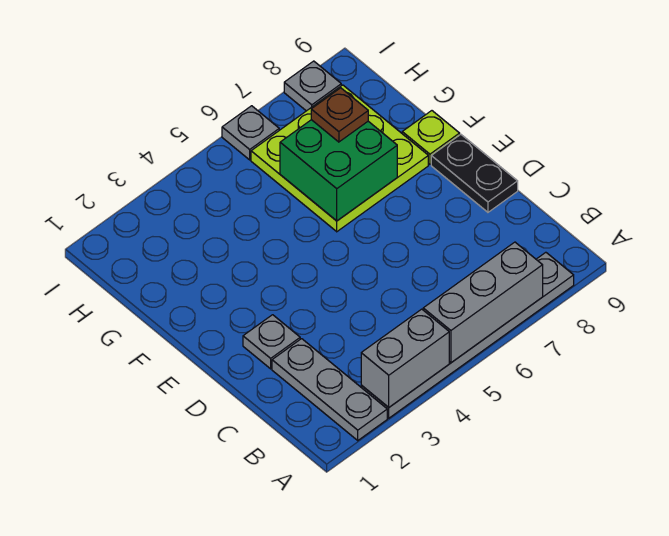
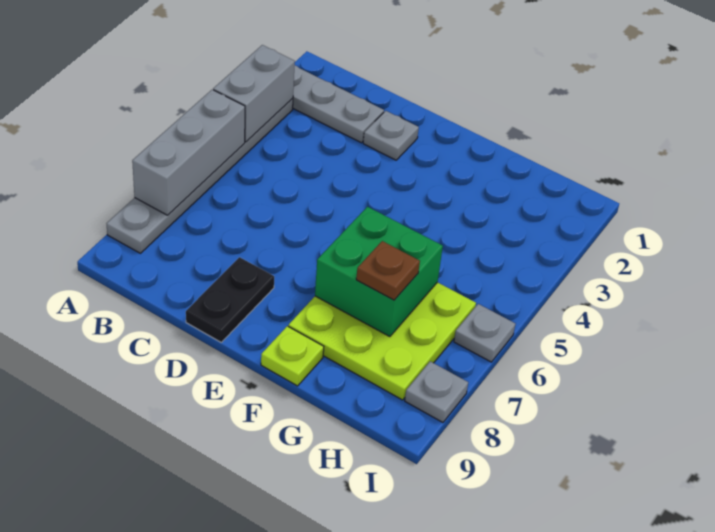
black plate D9:E9 level 1 -> black plate D8:D9 level 1

